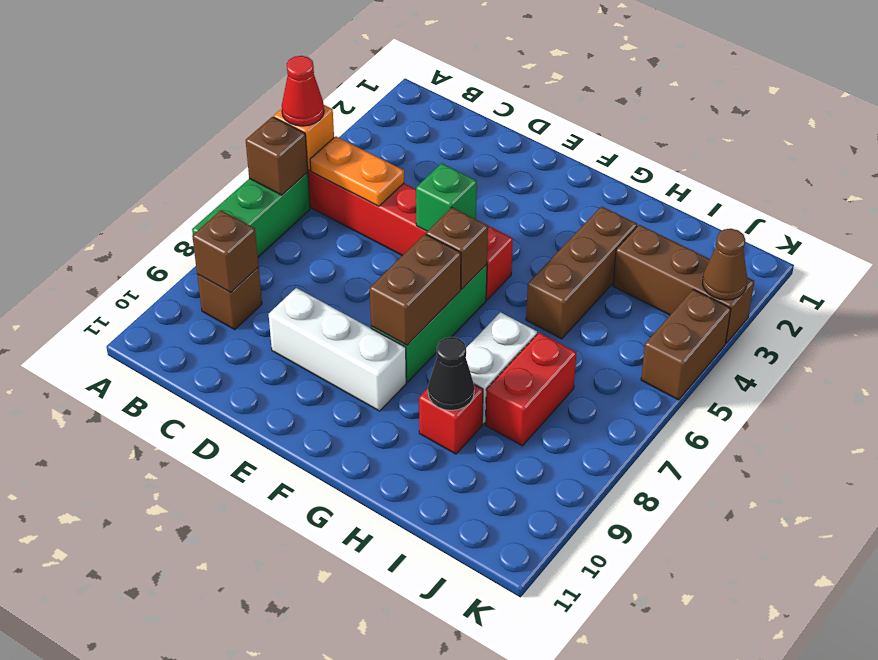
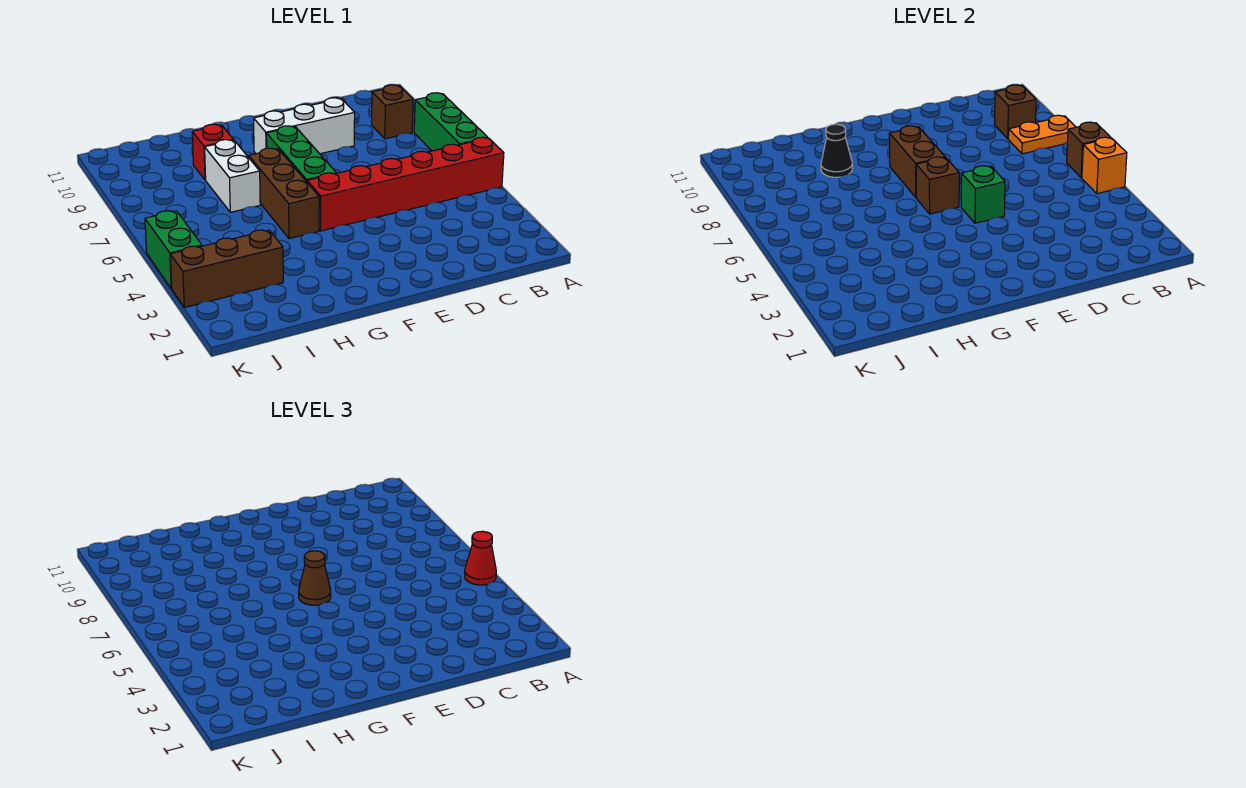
orange plate B5:C5 level 2 -> orange plate A8:B8 level 2
brown brick H3:H5 level 1 -> brown brick G5:G7 level 1
red brick I7:I8 level 1 -> none
brown cone K3 level 2 -> brown cone F6 level 3
brown brick K4:K5 level 1 -> green brick K4:K5 level 1

